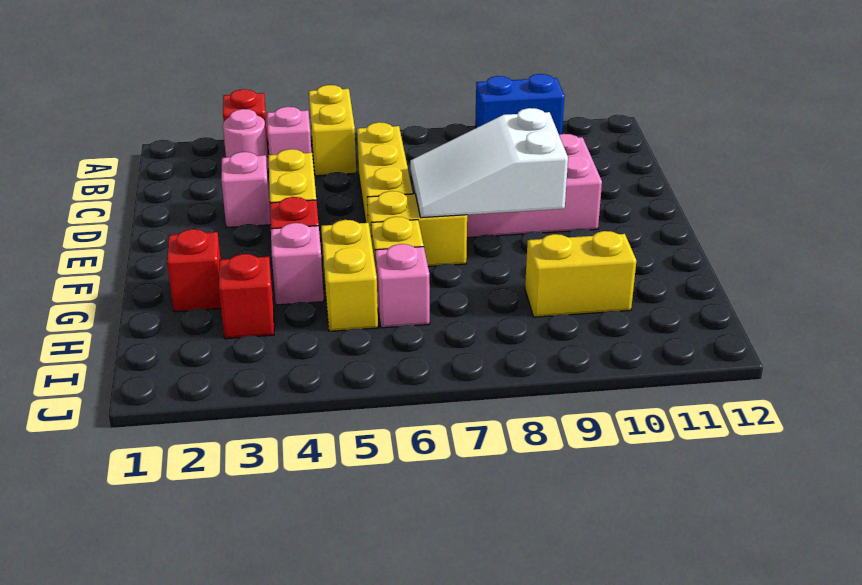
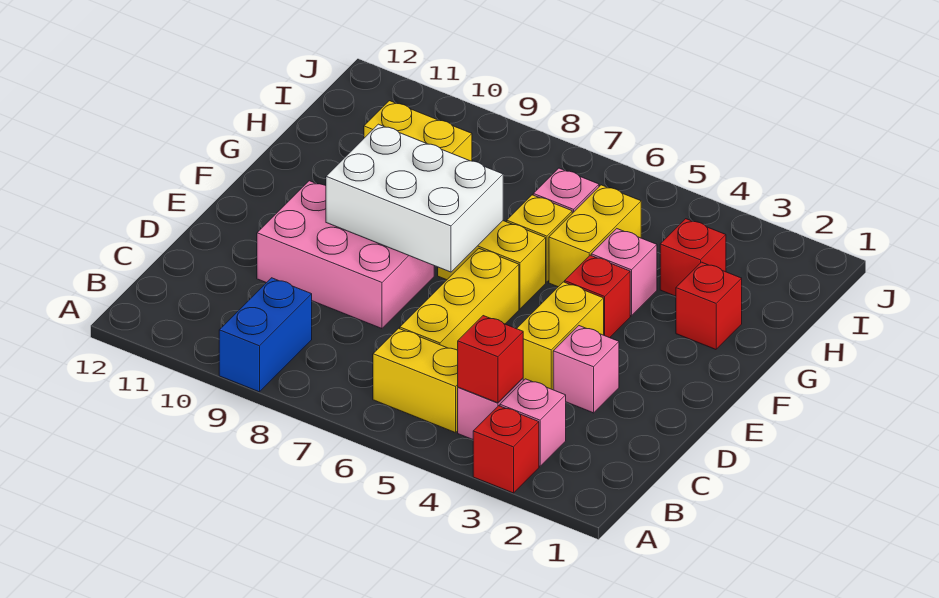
yellow brick A5:B5 level 1 -> yellow brick B5:B6 level 1
blue brick A9:A10 level 1 -> blue brick A9:B9 level 1
pink round brick B3 level 1 -> pink brick B3 level 1
none -> red brick B4 level 2
white slope E7:F9 level 2 top 9 -> white brick E7:F9 level 2

